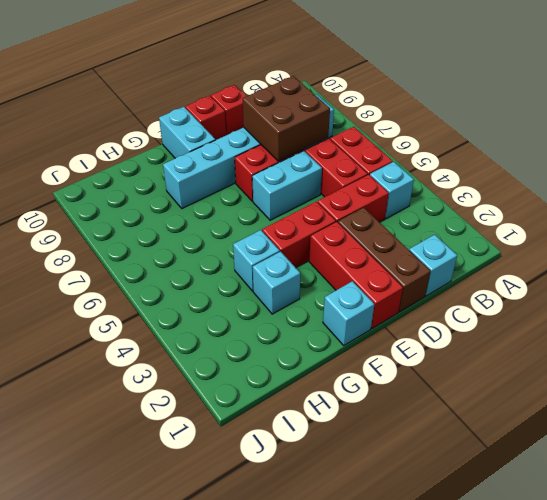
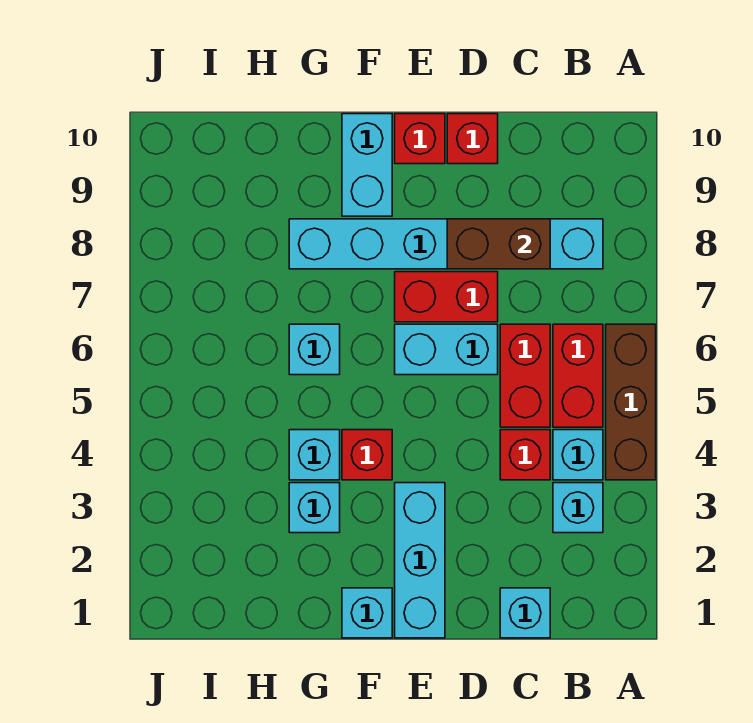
none -> cyan brick B3 level 1
red brick C4:D4 level 1 -> red brick C4 level 1
brown brick C7:D8 level 2 -> brown brick C8:D8 level 2
brown brick D1:D3 level 1 -> brown brick A4:A6 level 1
red brick E1:E3 level 1 -> cyan brick E1:E3 level 1
red brick E4:F4 level 1 -> red brick F4 level 1
none -> cyan brick G6 level 1

